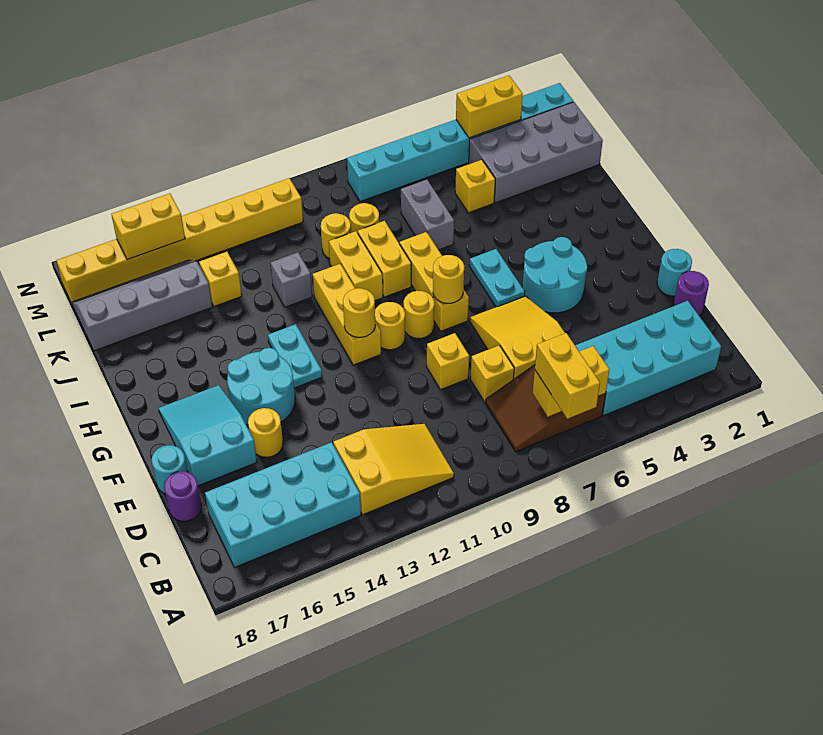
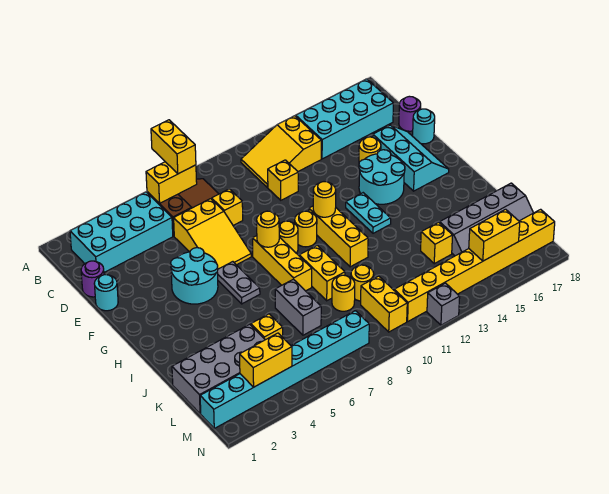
yellow brick E9 level 1 -> yellow brick D11 level 1
cyan slope E16:G17 level 1 top E -> cyan slope E16:G17 level 1 top 16
cyan plate G6:H6 level 1 -> grey plate G6:H6 level 1
yellow brick I10:J10 level 1 -> yellow brick L10:M10 level 1
grey brick J12 level 1 -> grey brick N12 level 1

